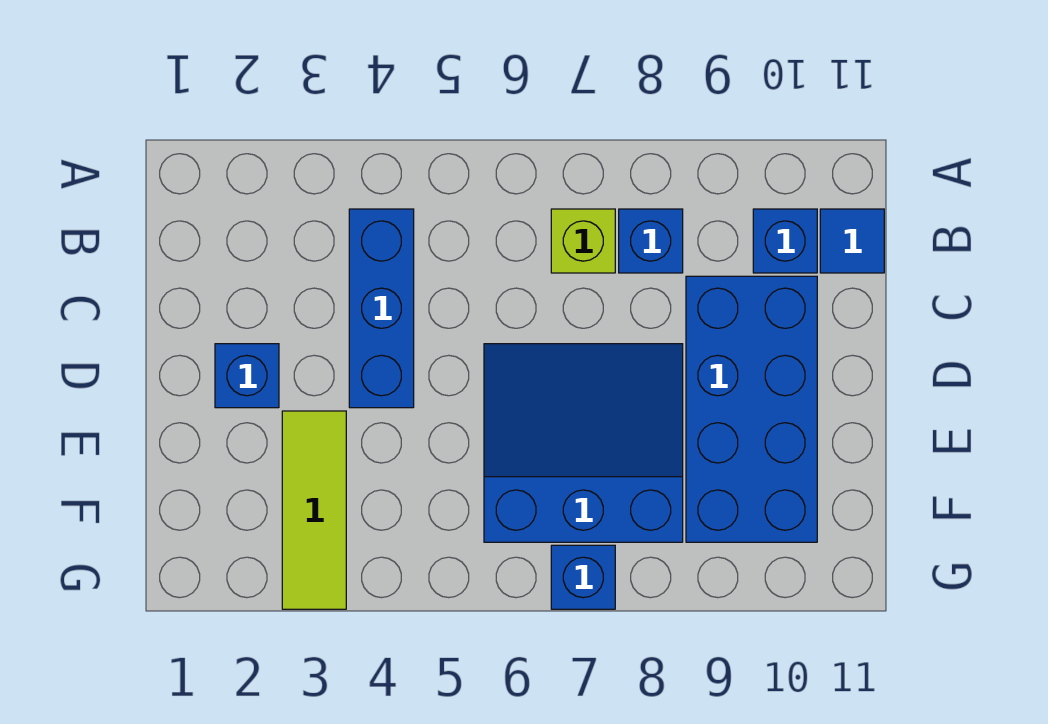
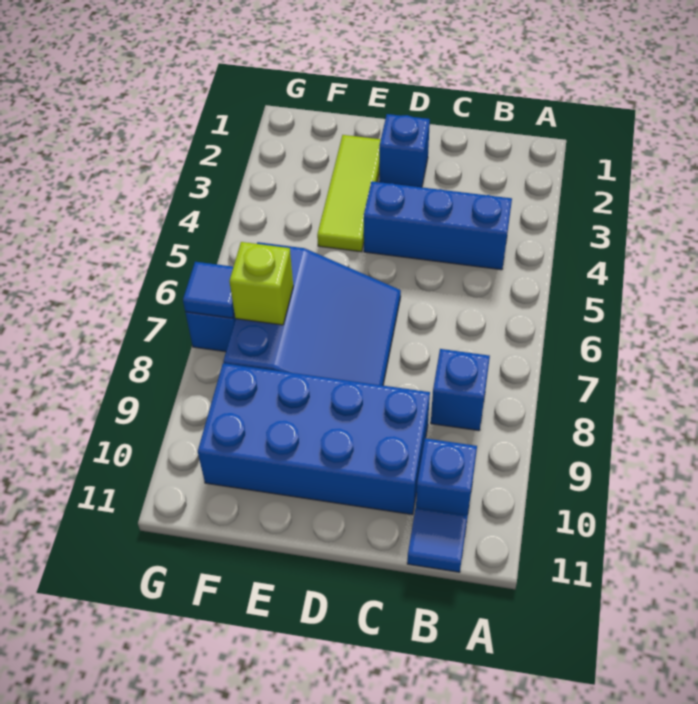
lime brick B7 level 1 -> lime brick F7 level 2
lime tile E3:G3 level 1 -> lime tile E2:E4 level 1
none -> blue tile G7 level 2

